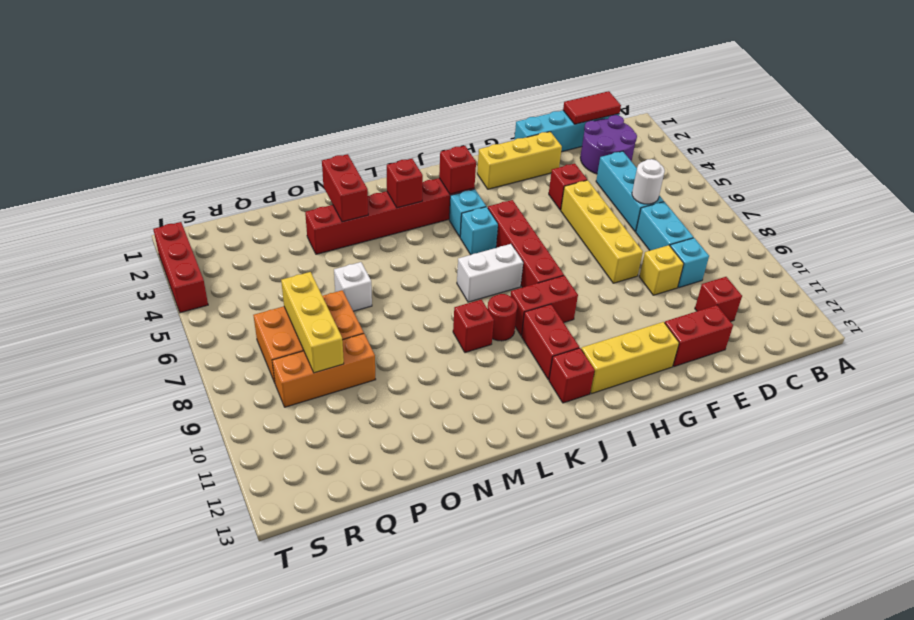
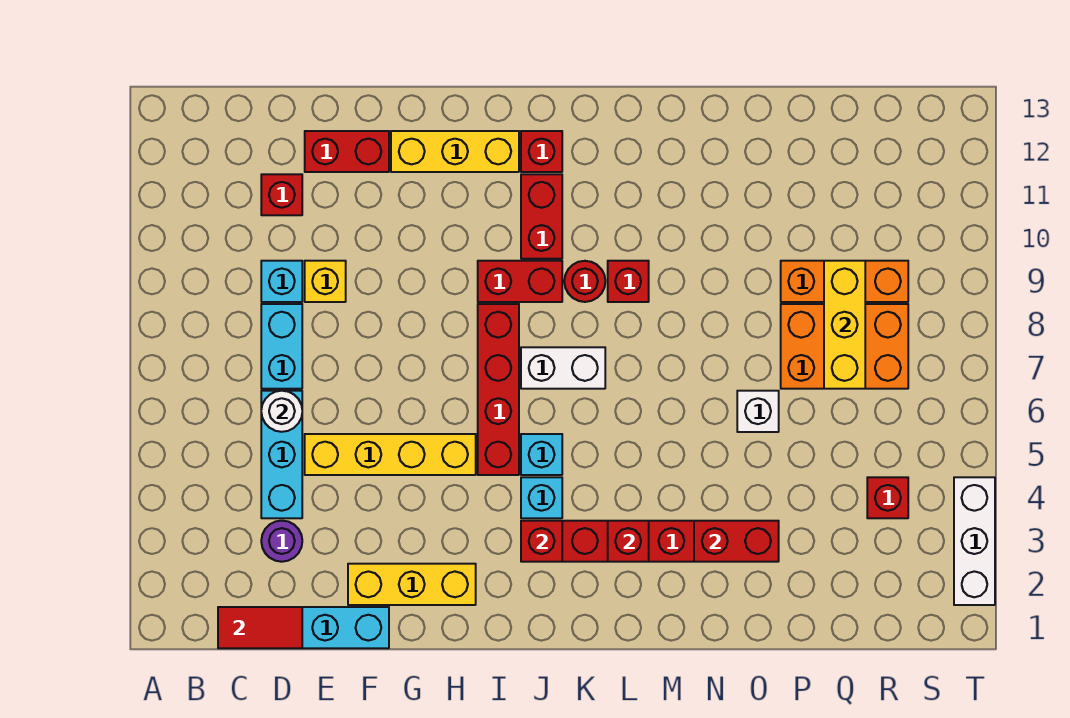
purple round brick C2:D3 level 1 -> purple round brick D3 level 1
red brick F4 level 1 -> red brick R4 level 1
yellow brick F5:F8 level 1 -> yellow brick E5:H5 level 1
red brick N2:N3 level 2 -> red brick N3:O3 level 2
red brick T2:T4 level 1 -> white brick T2:T4 level 1

